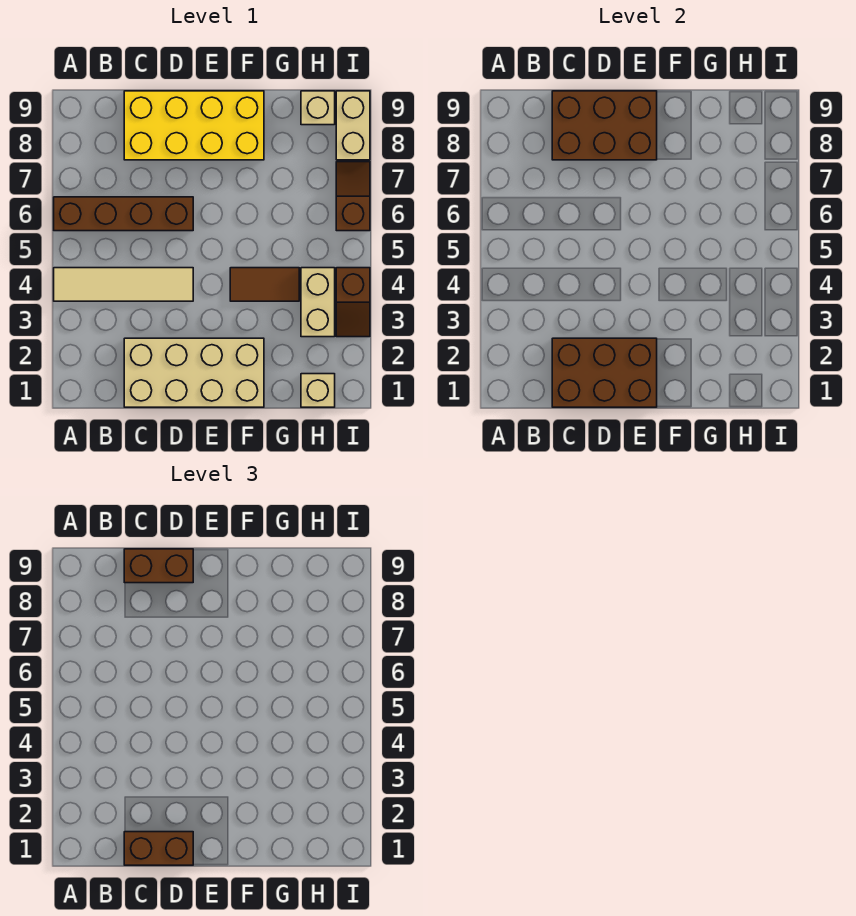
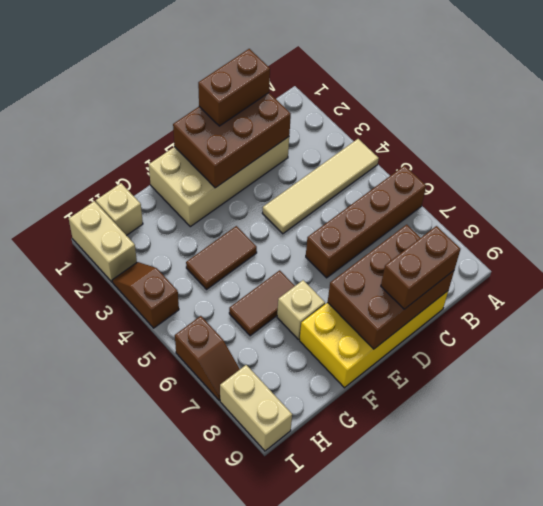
none -> brown tile F6:G6 level 1
tan brick H3:H4 level 1 -> tan brick I1:I2 level 1
tan brick H9 level 1 -> tan brick F7 level 1

